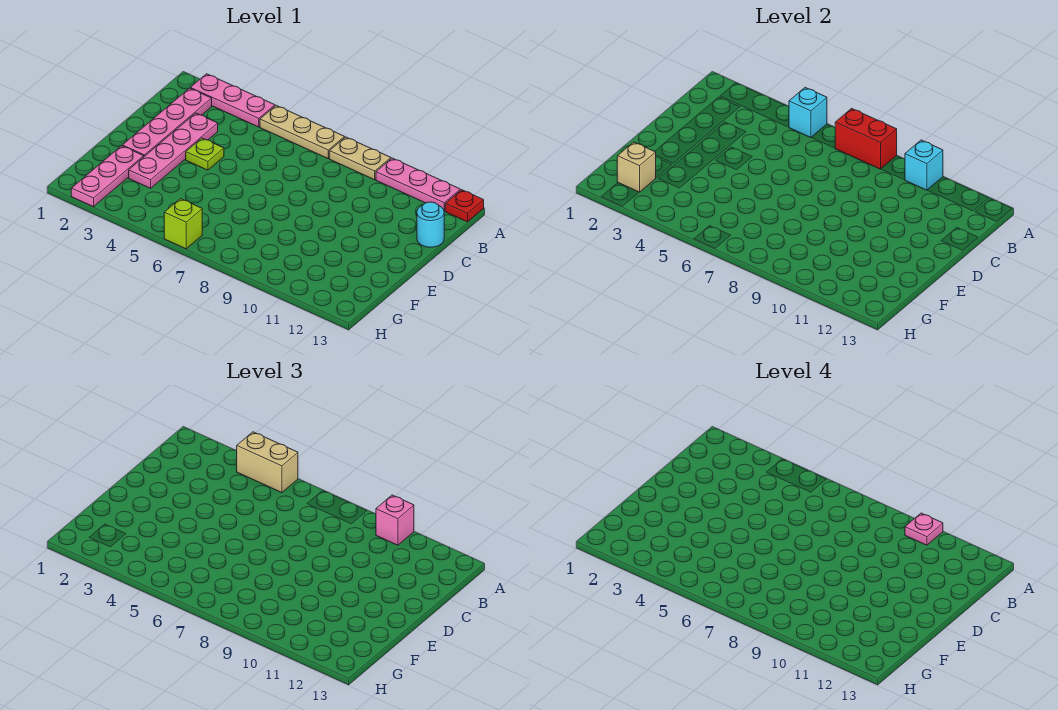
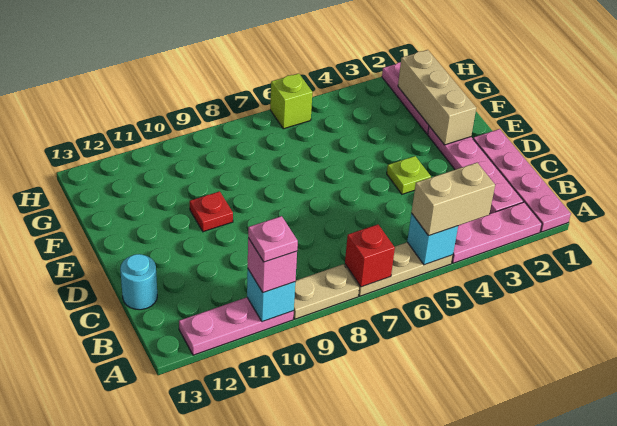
red brick A7:A8 level 2 -> red brick A7 level 2
red plate A13 level 1 -> red plate E10 level 1
pink plate C3:F3 level 1 -> pink plate A1:D1 level 1
tan brick G2 level 2 -> tan brick E2:G2 level 2

